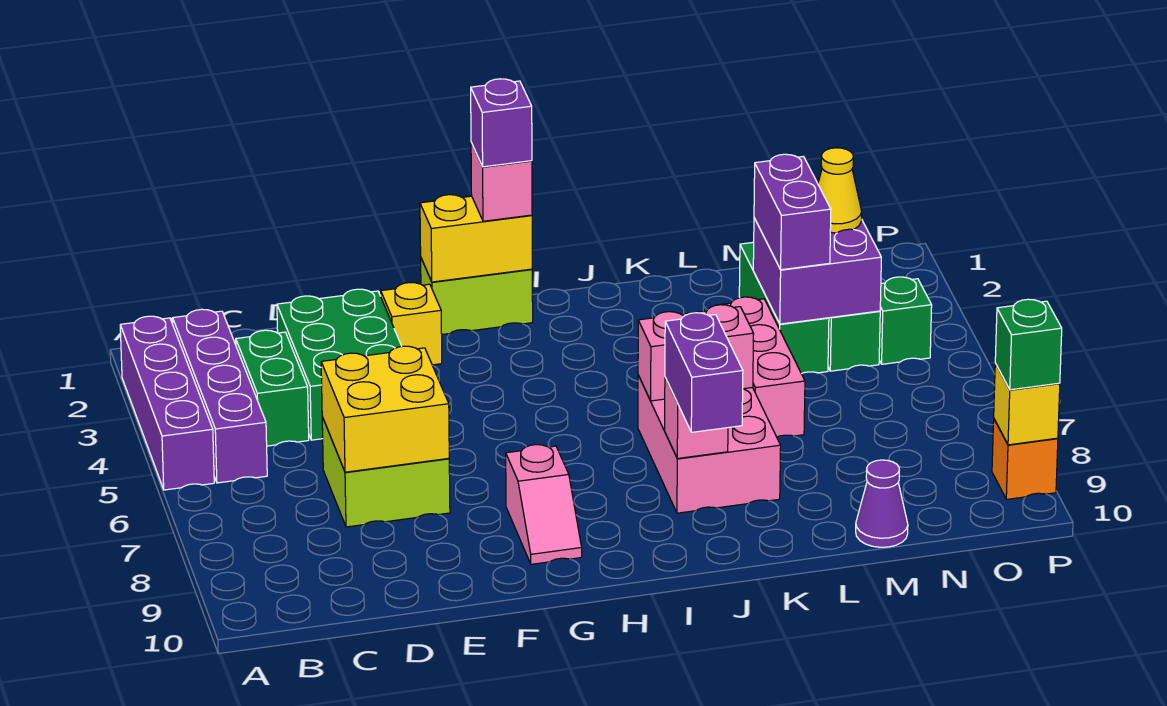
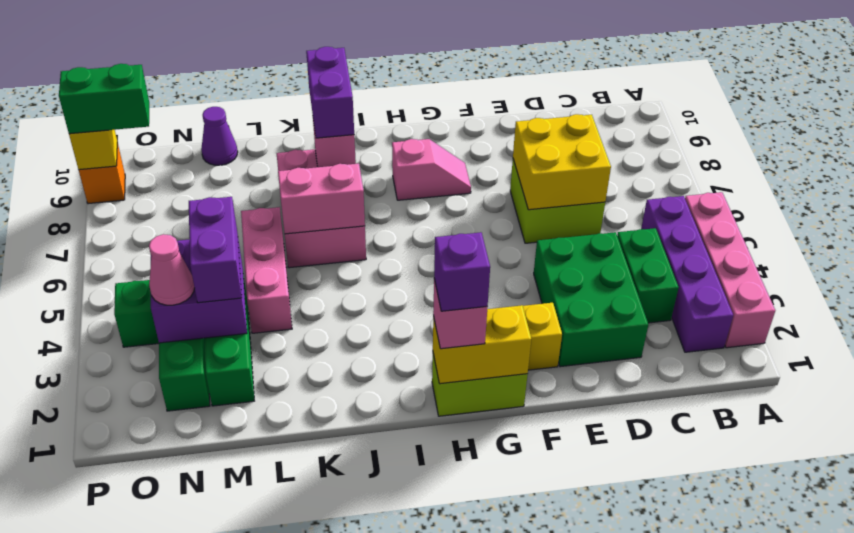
purple brick A2:A5 level 1 -> pink brick A2:A5 level 1
pink slope G8:G9 level 1 top 8 -> pink slope G8:H8 level 1 top H
yellow cone N3 level 3 -> pink cone N3 level 3
green brick P9 level 3 -> green brick O9:P9 level 3

